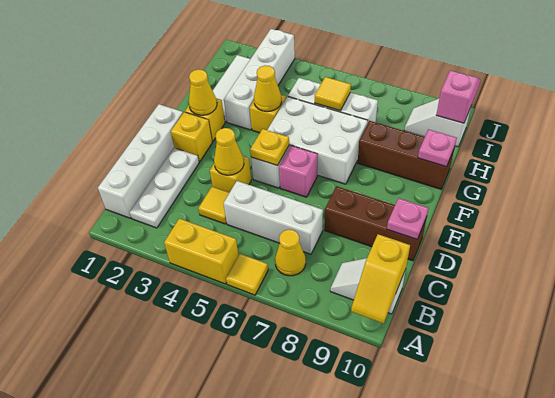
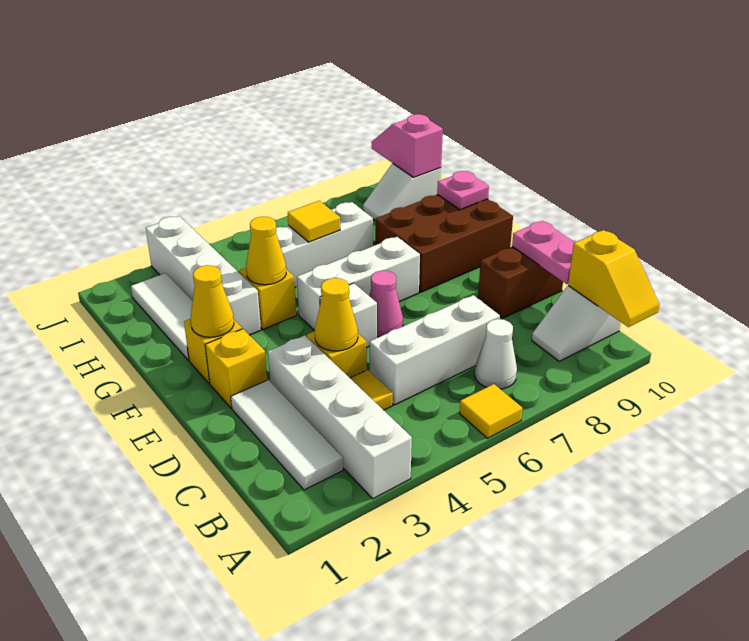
yellow brick A4:A5 level 1 -> none
white brick B1:E1 level 1 -> white brick A3:D3 level 1
white plate B2:D2 level 1 -> white tile B2:D2 level 1
yellow cone B7 level 1 -> white cone B7 level 1
brown brick D8:D10 level 1 -> brown brick D9:D10 level 1
pink plate D10 level 2 -> pink plate C10:D10 level 2
yellow plate E5 level 2 -> none
pink brick E6 level 1 -> pink cone E6 level 1
white brick F5:G7 level 1 -> white brick F5:F7 level 1
brown brick G8:G10 level 1 -> brown brick F8:G10 level 1

